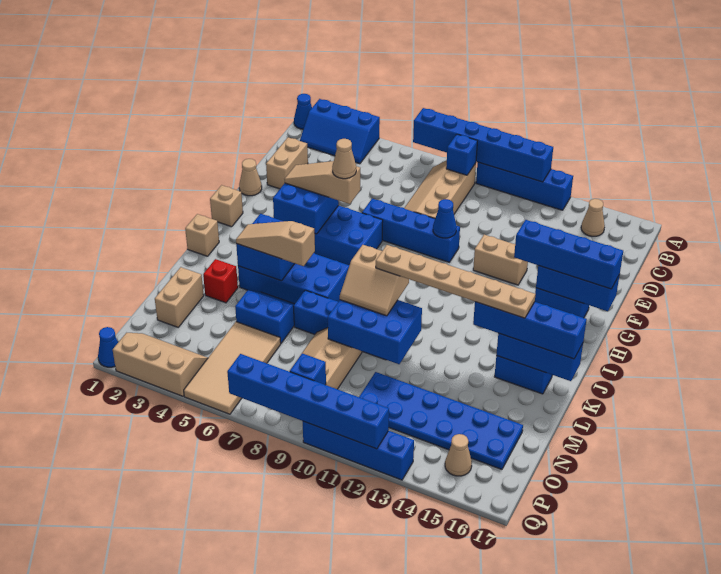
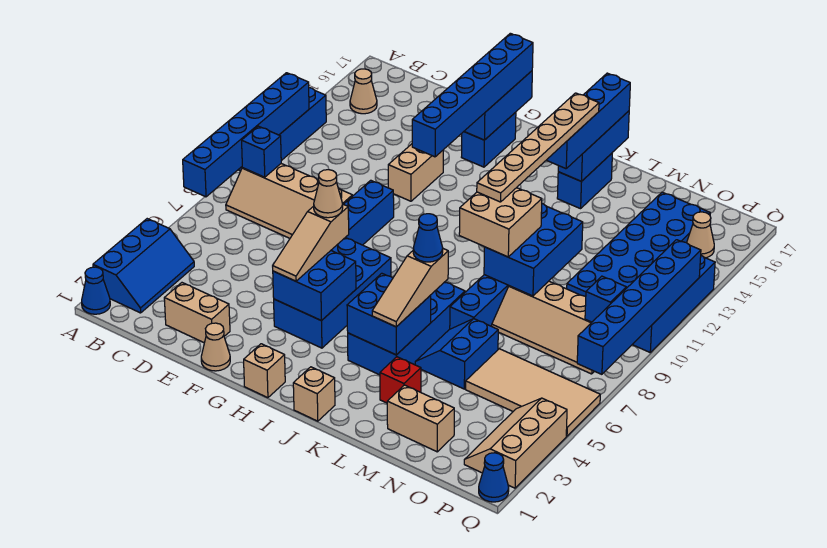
blue cone F10 level 2 -> blue cone K6 level 4
blue brick G14:G17 level 3 -> blue brick G12:G17 level 3
tan slope K9:L10 level 3 top K -> tan brick K9:L10 level 3

